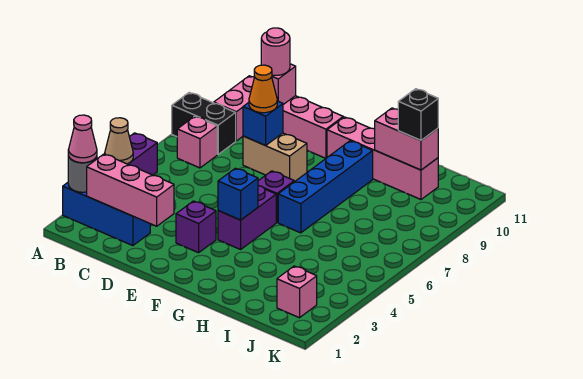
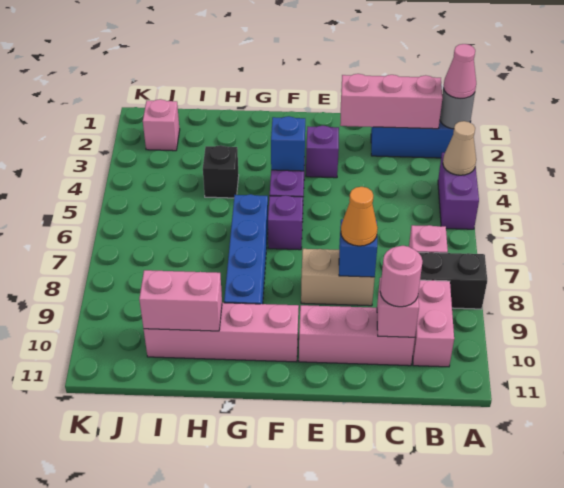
black brick I10 level 3 -> black brick H4 level 1

